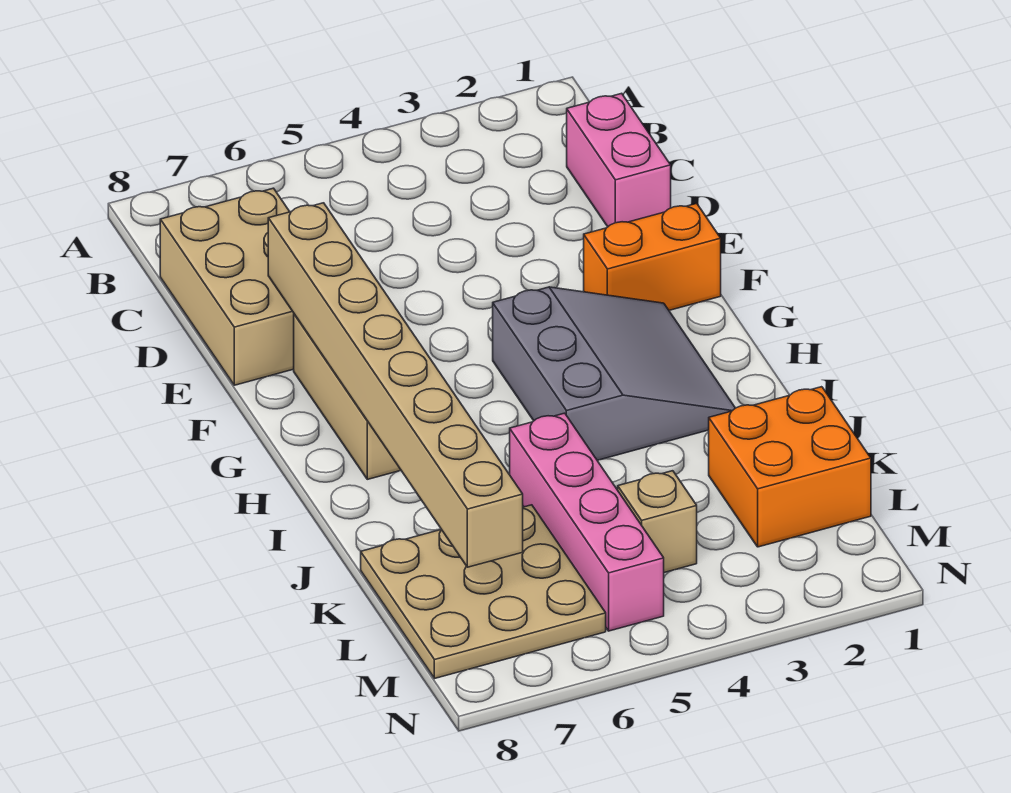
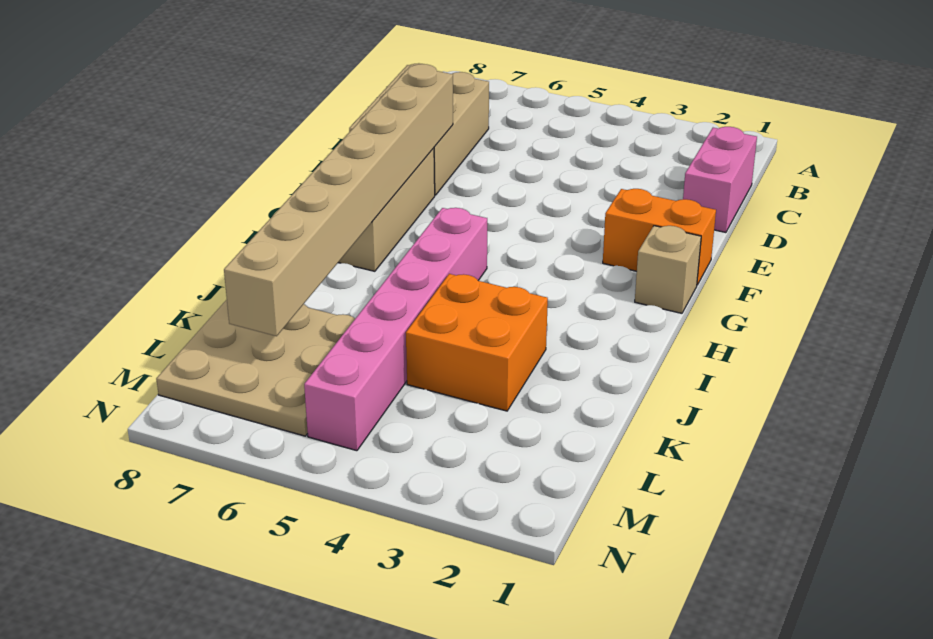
grey slope G2:I4 level 1 top 4 -> none
pink brick J5:M5 level 1 -> pink brick H5:M5 level 1
orange brick K1:L2 level 1 -> orange brick J3:K4 level 1
tan brick L4 level 1 -> tan brick G1 level 1

